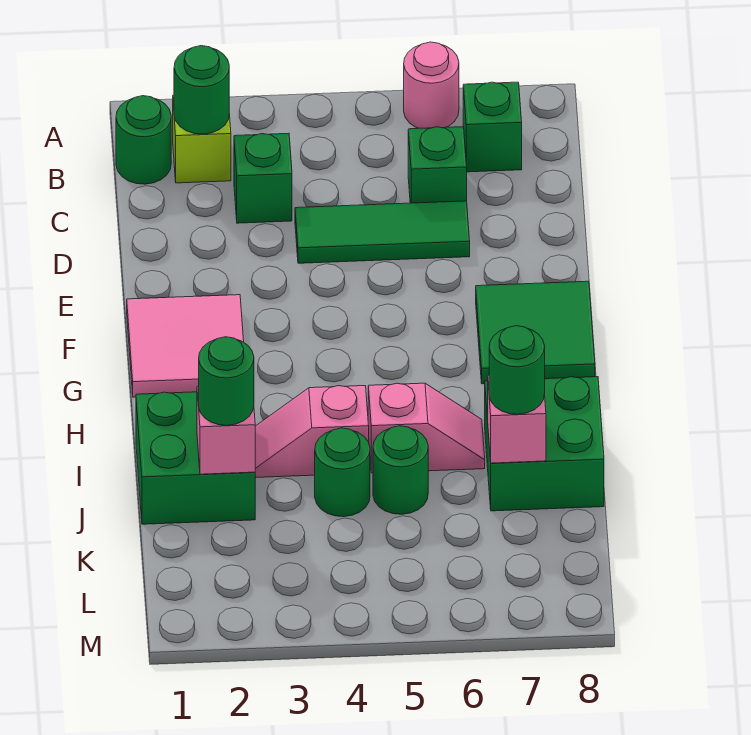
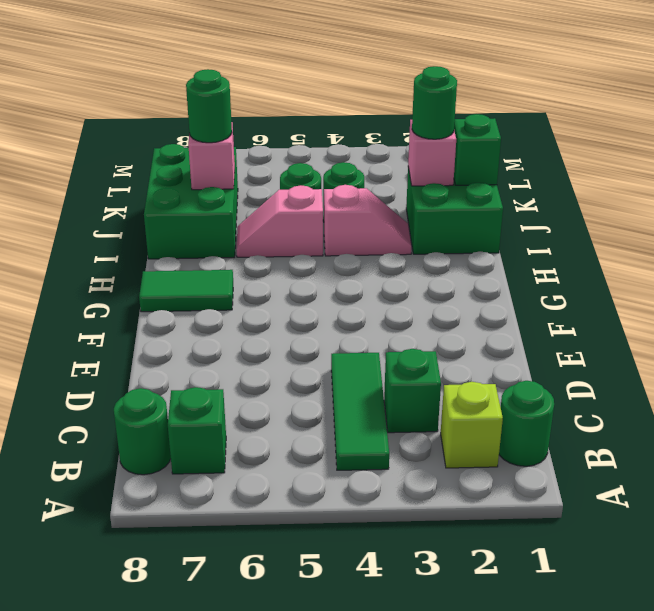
pink round brick A6 level 1 -> none
green round brick B2 level 2 -> green round brick B8 level 1
green brick C6 level 1 -> green brick J1 level 2
green tile D4:D6 level 1 -> green tile B4:D4 level 1
pink tile F1:G2 level 1 -> none
green tile F7:G8 level 1 -> green tile G7:G8 level 1
green brick I7:J8 level 1 -> green brick I7:K8 level 1

